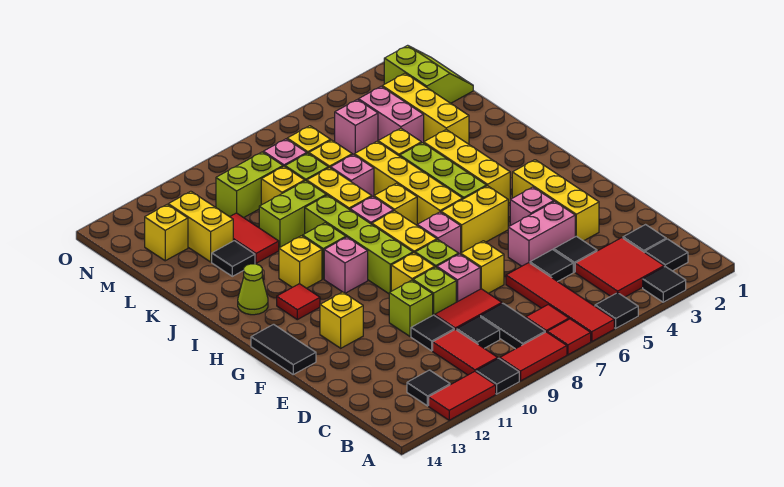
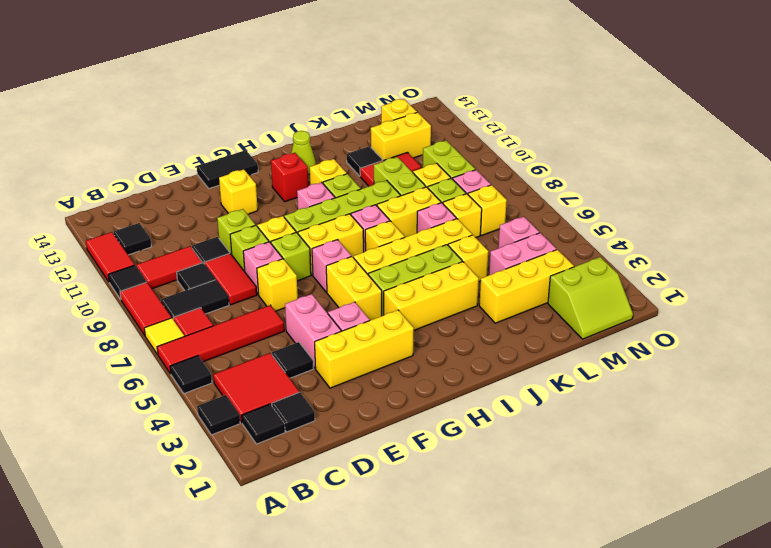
red tile A7 level 1 -> yellow tile A7 level 1
black tile D5 level 1 -> none
red tile H12 level 1 -> red brick H12 level 1

